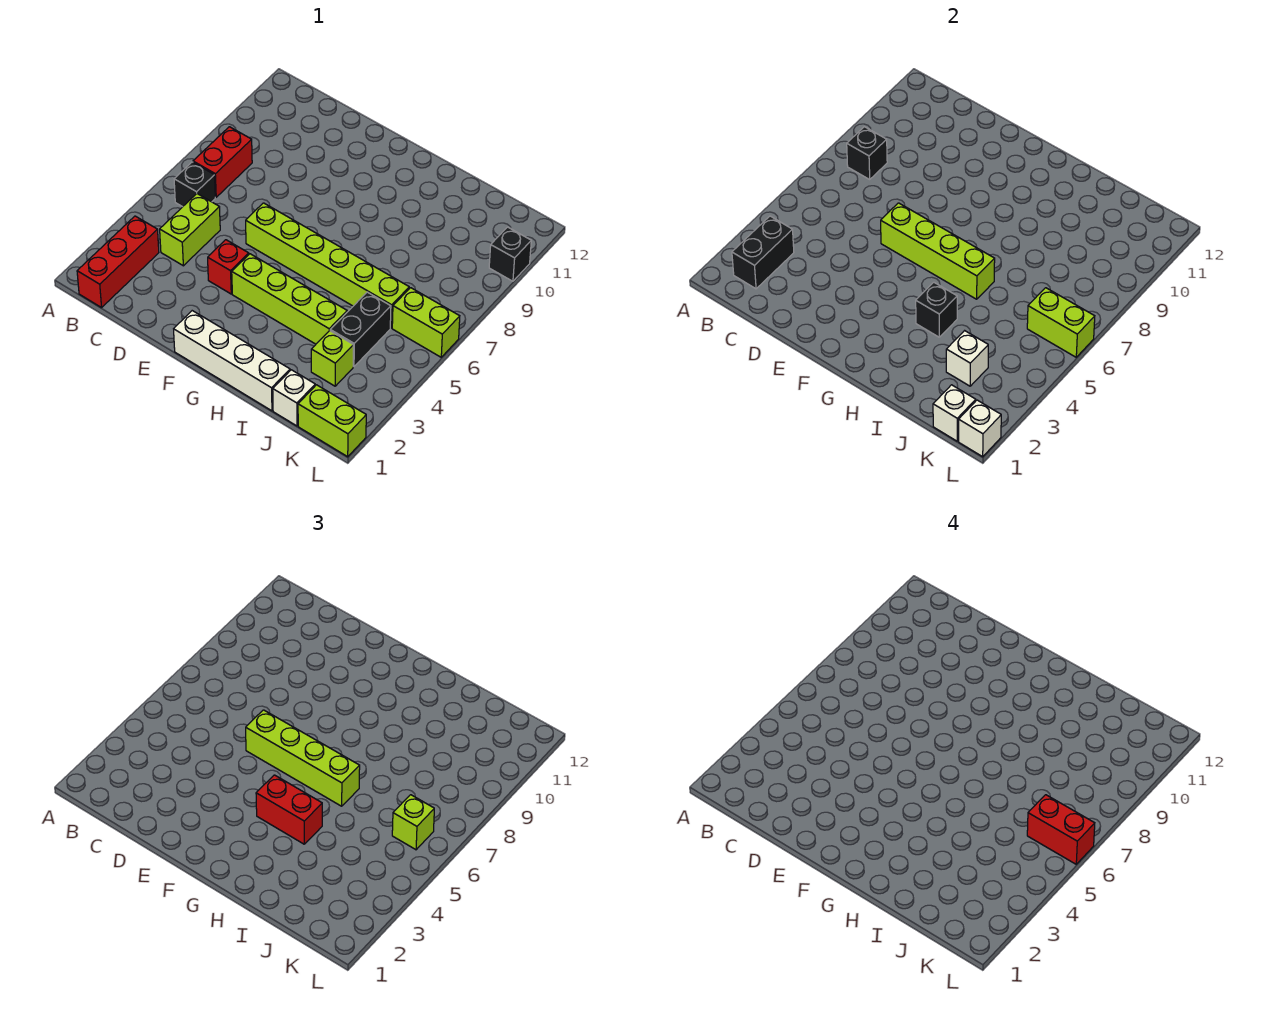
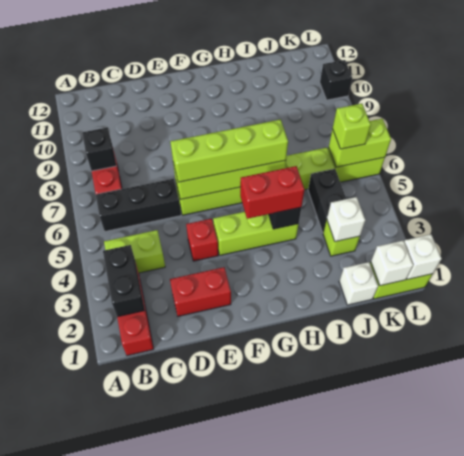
black brick B6 level 1 -> black brick B6:D6 level 1
lime brick C4:C5 level 1 -> lime brick B4:C4 level 1
white brick F1:I1 level 1 -> none
lime brick F4:I4 level 1 -> lime brick F4:H4 level 1
red brick K6:L6 level 4 -> red brick D2:E2 level 1

